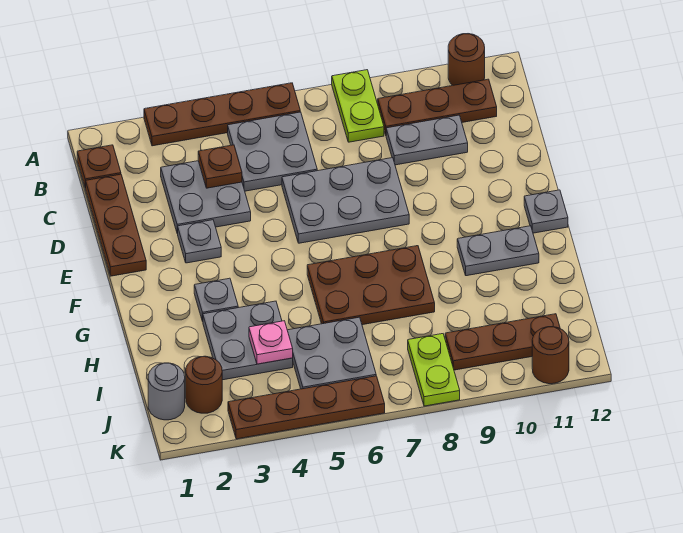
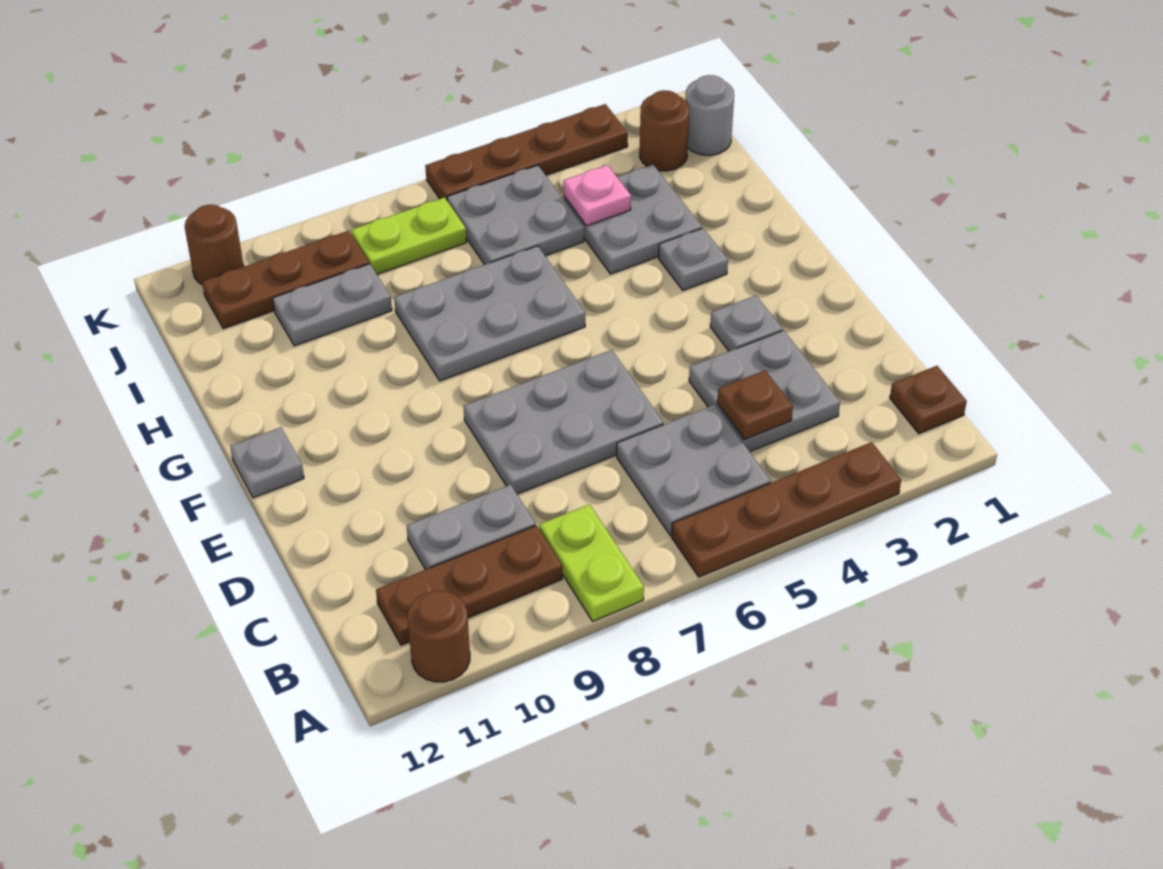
brown plate C1:E1 level 1 -> none
brown plate G6:H8 level 1 -> grey plate G6:H8 level 1
grey plate G10:G11 level 1 -> grey plate I9:I10 level 1
lime plate J8:K8 level 1 -> lime plate J7:J8 level 1

